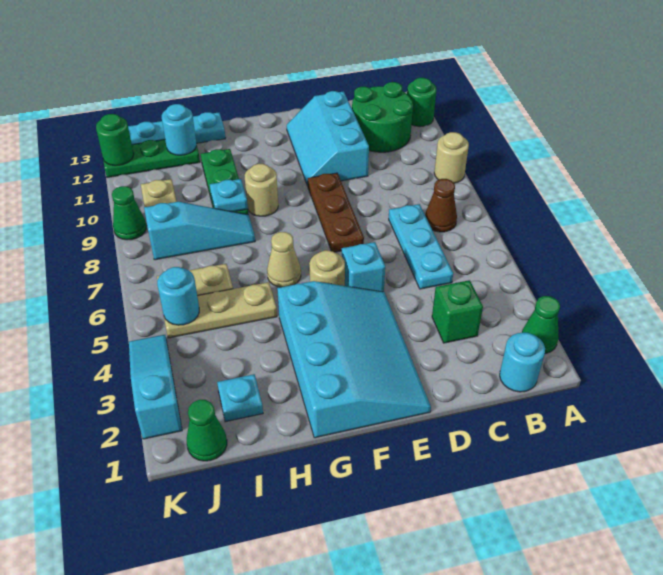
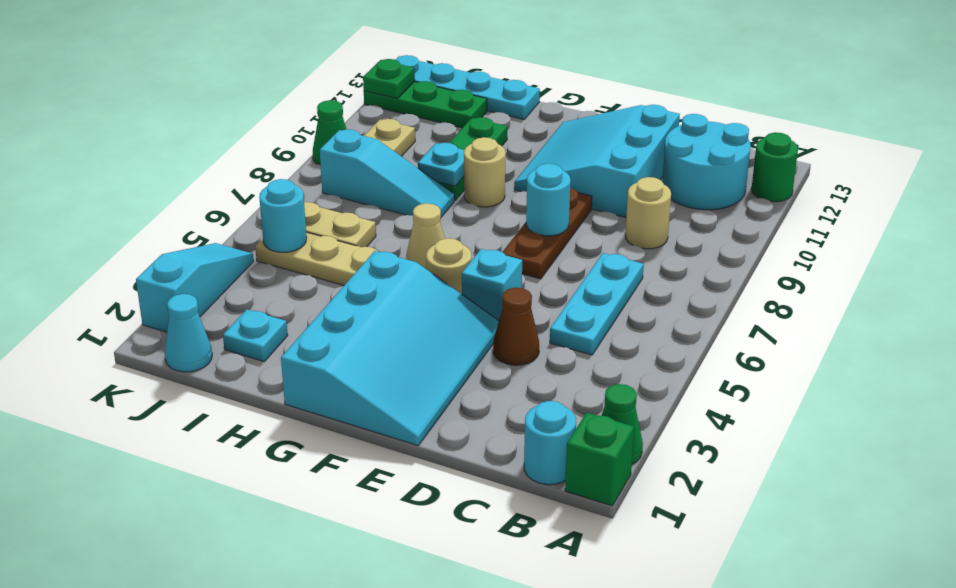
tan round brick A9 level 1 -> tan round brick C9 level 1
brown cone B7 level 1 -> brown cone D4 level 1
green round brick B11:C12 level 1 -> cyan round brick B11:C12 level 1
green brick C3 level 1 -> green brick A1 level 1
cyan slope D10:E12 level 1 top D -> cyan slope D10:F12 level 1 top D
cyan round brick I12 level 2 -> cyan round brick E8 level 2
green cone J1 level 1 -> cyan cone J1 level 1
green round brick K12 level 2 -> green plate K12 level 2

